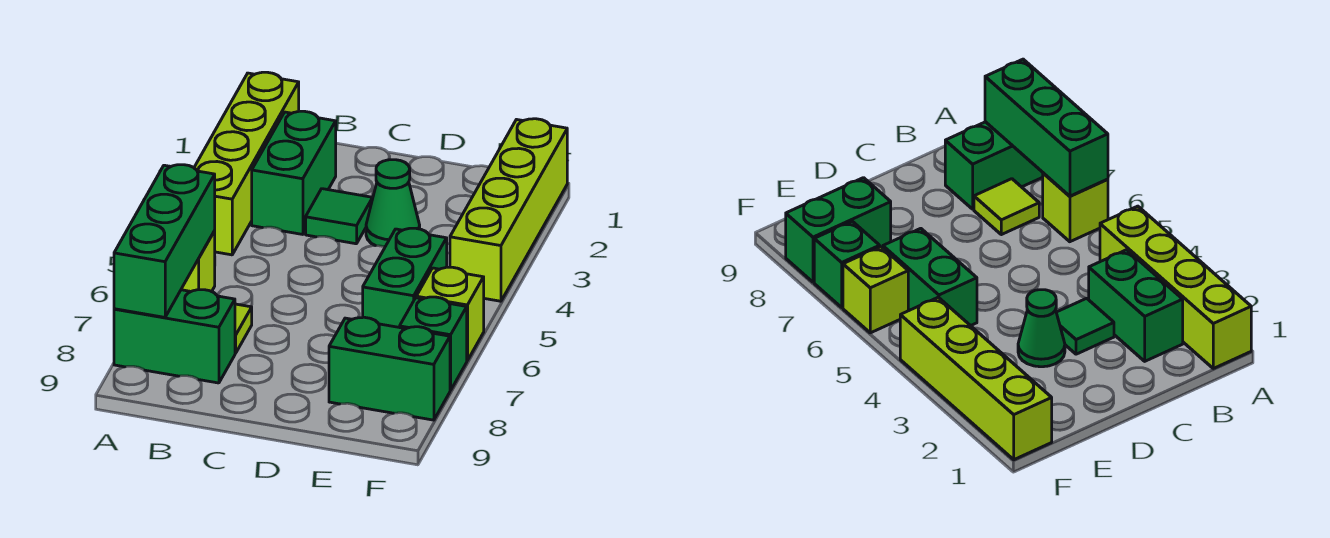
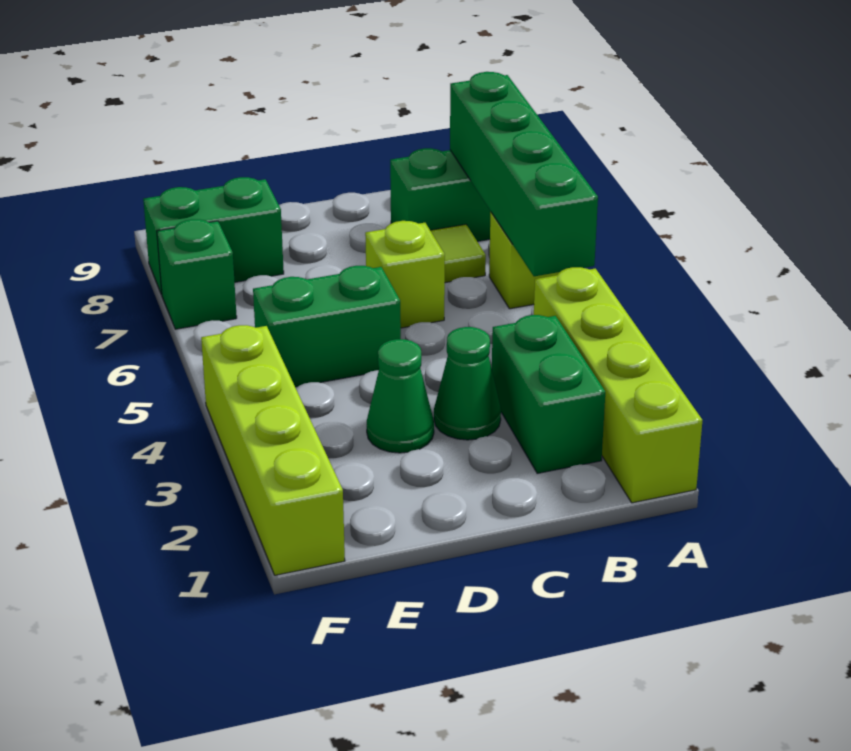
green brick A6:A8 level 2 -> green brick A5:A8 level 2
green tile C3 level 1 -> green cone C3 level 1
green brick E5:E6 level 1 -> green brick D5:E5 level 1
lime brick F6 level 1 -> lime brick C6 level 1

